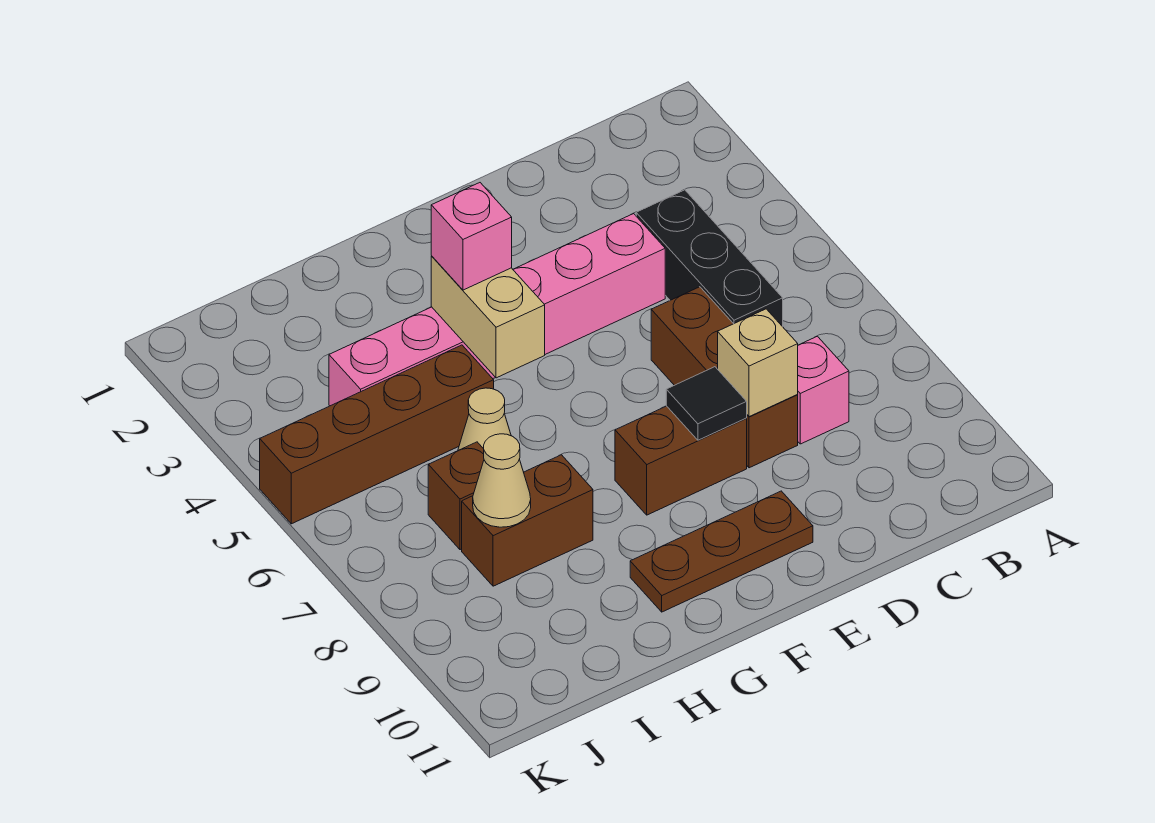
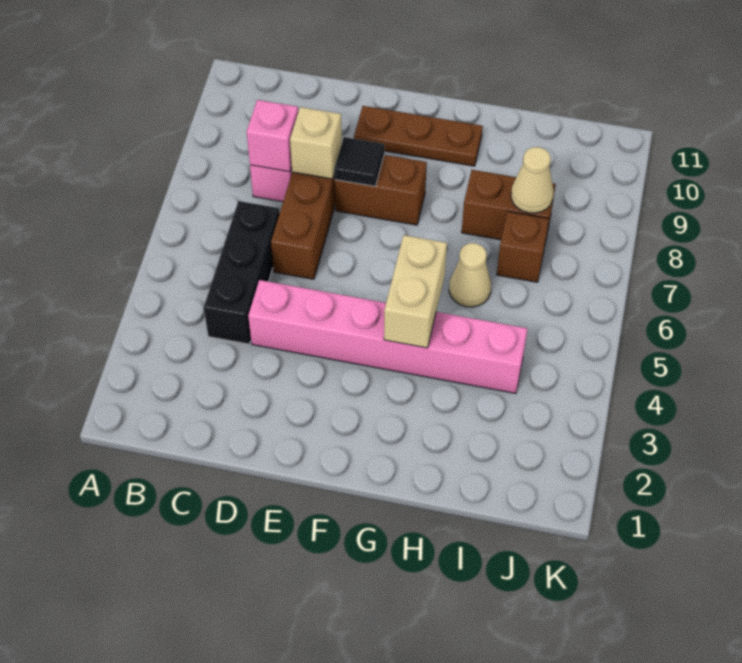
pink brick G4 level 3 -> pink brick C8 level 2
brown brick H5:K5 level 1 -> none

